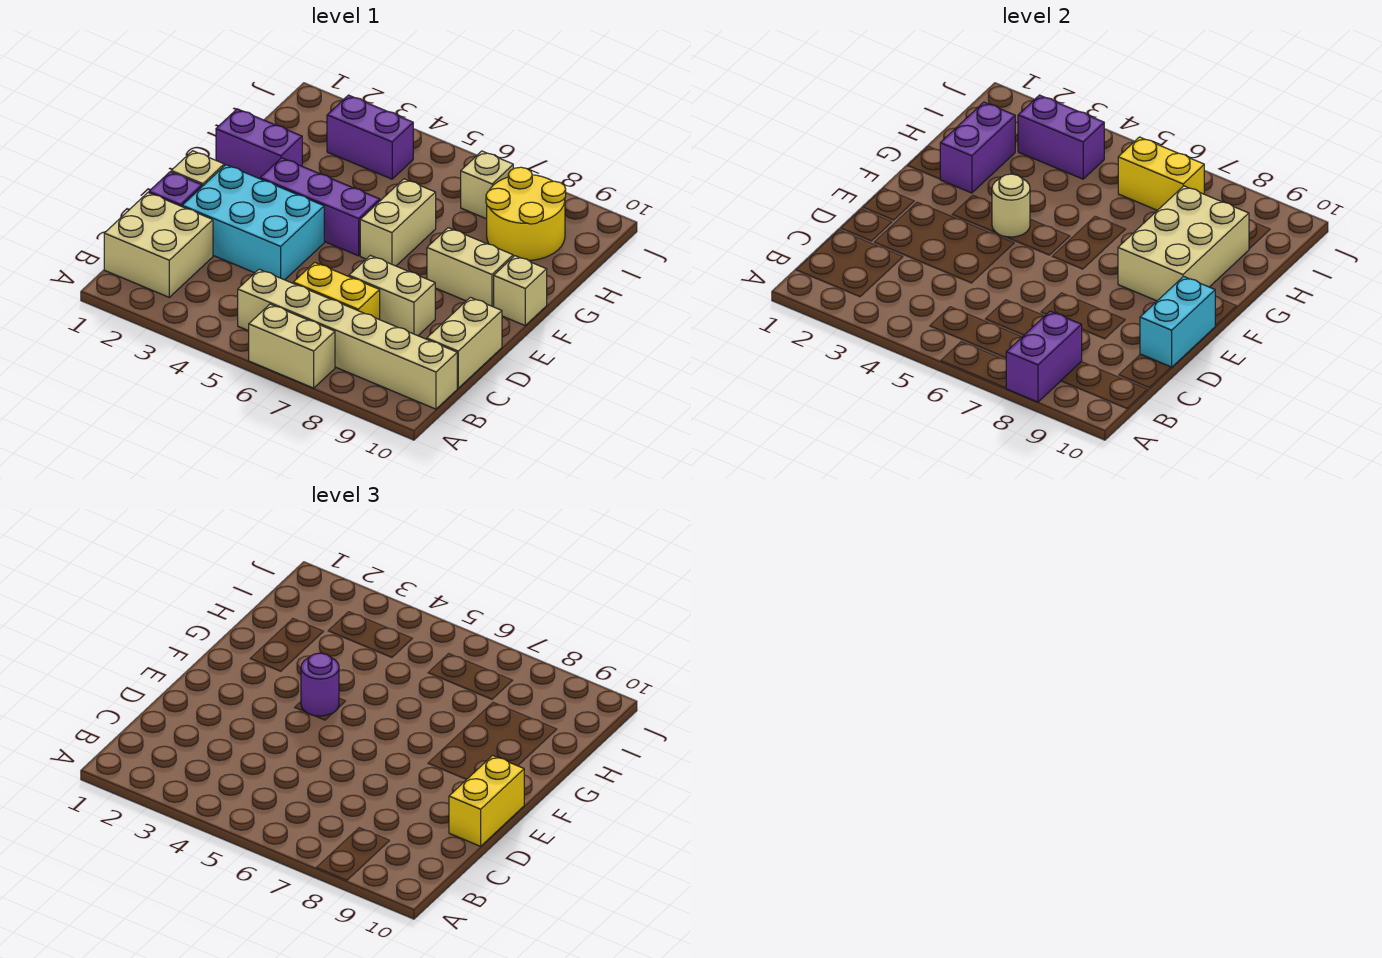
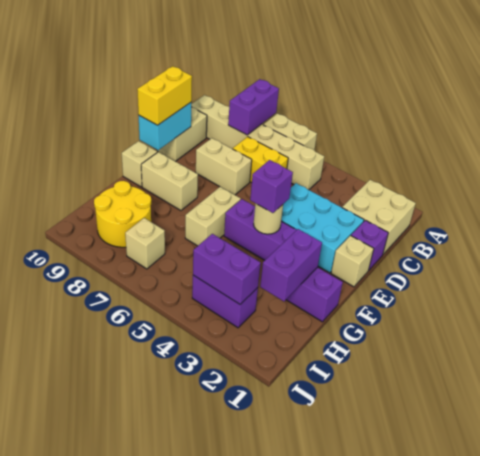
purple round brick F4 level 3 -> purple brick F4 level 3
tan brick F8:H9 level 2 -> none
yellow brick I6:I7 level 2 -> none

